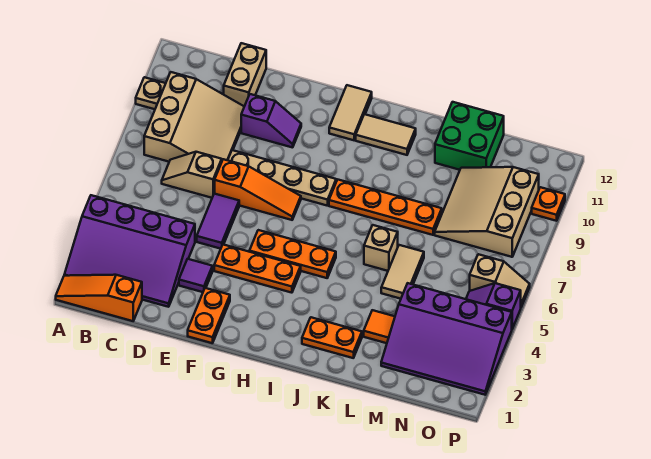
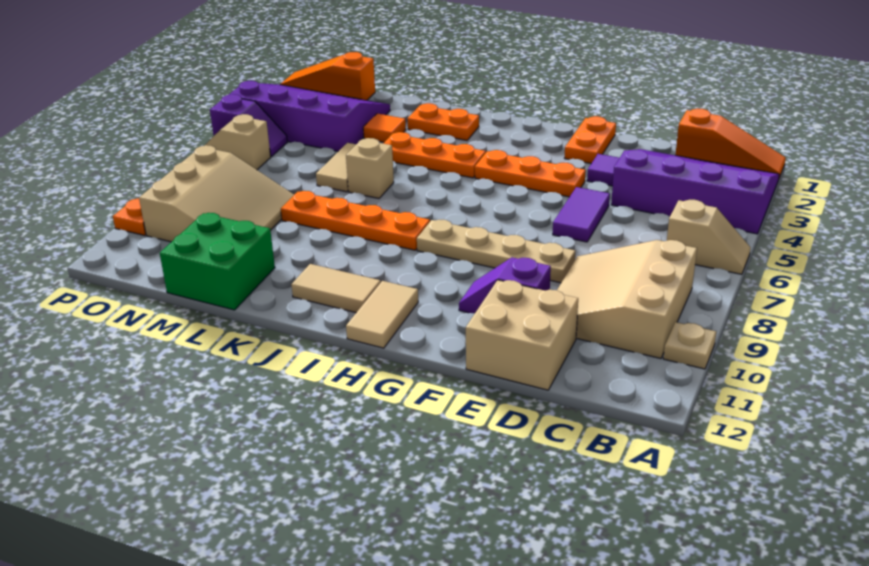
tan slope C7:D7 level 1 top D -> tan slope A6:B6 level 1 top B
tan brick D11:D12 level 1 -> tan brick D11:E12 level 1
orange slope E7:G7 level 1 top E -> orange slope N1:P1 level 1 top N
orange plate G5:I5 level 1 -> orange plate I4:K4 level 1

